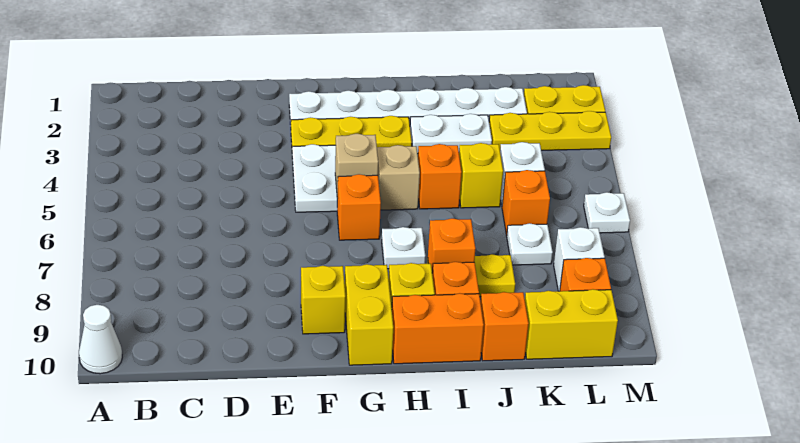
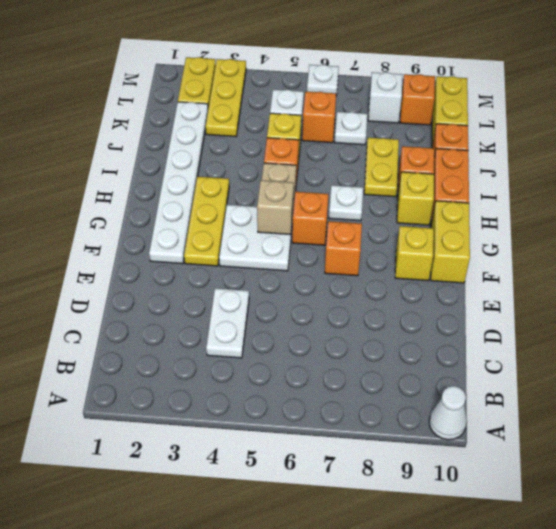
yellow brick G9:G10 level 1 -> yellow brick F10:G10 level 1
white plate I3:J3 level 1 -> white plate C4:D4 level 1
orange brick I8 level 2 -> orange brick F7 level 1

